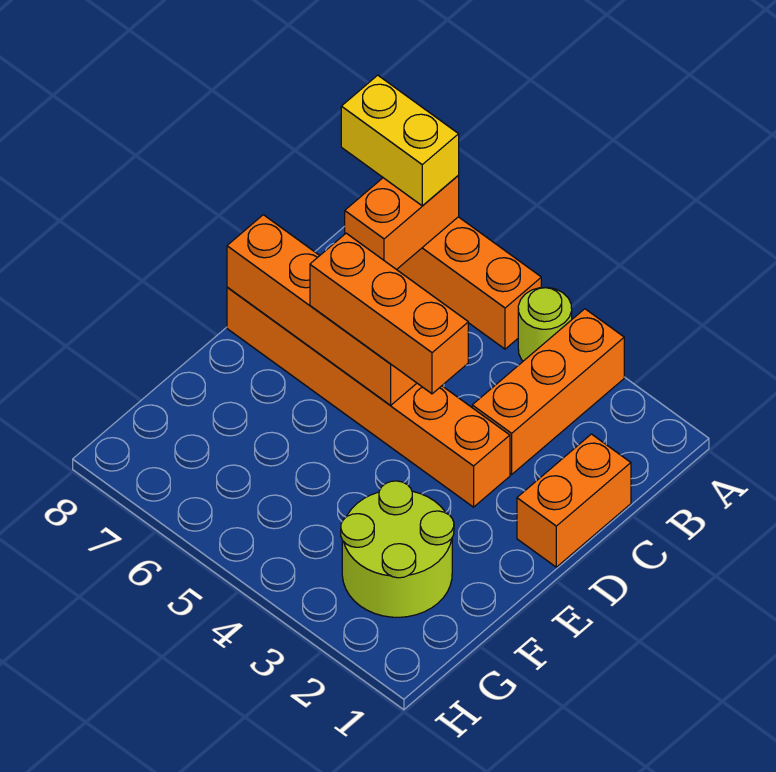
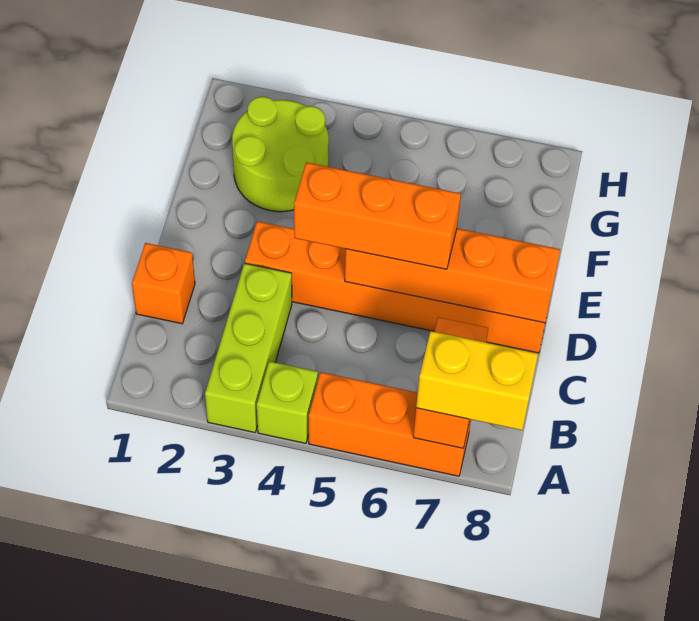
orange brick A3:C3 level 1 -> lime brick A3:C3 level 1
lime round brick A4 level 1 -> lime brick A4 level 1
orange brick C1:D1 level 1 -> orange brick C1 level 1

